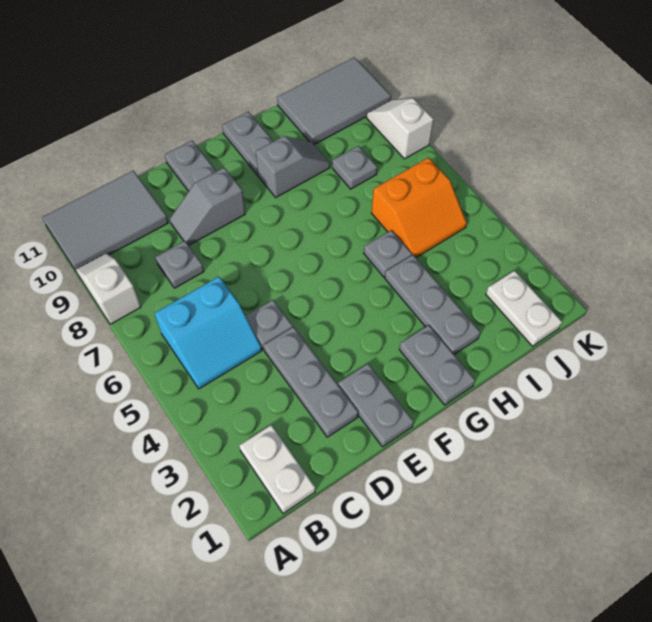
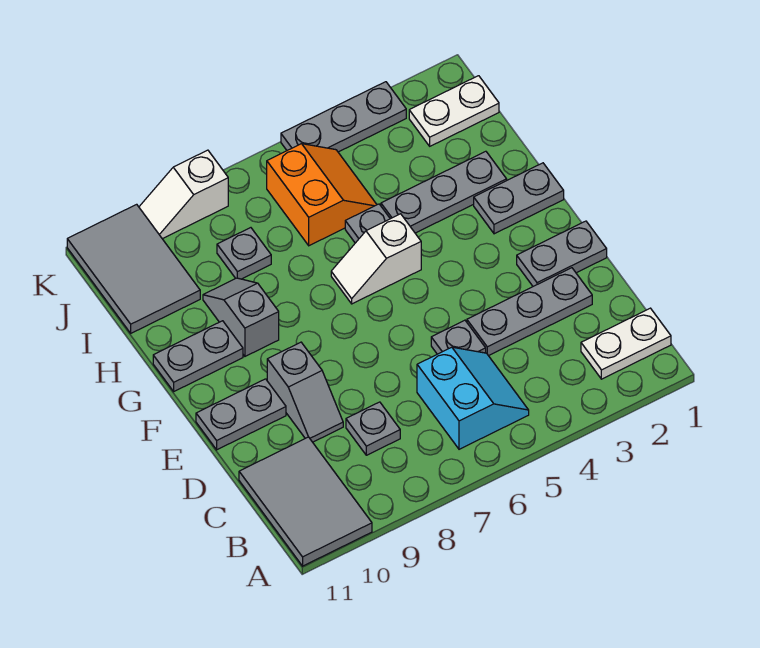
white slope A8:A9 level 1 top 8 -> white slope G5:G6 level 1 top 5
none -> grey plate K3:K5 level 1

